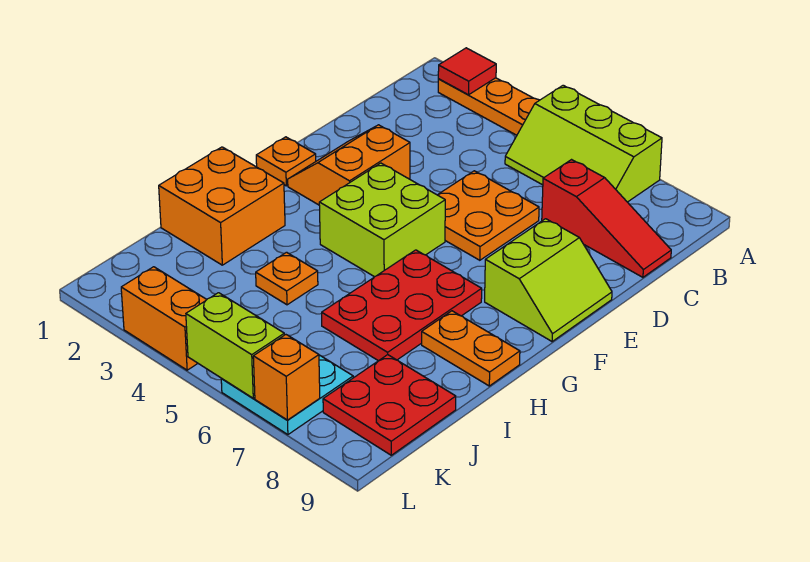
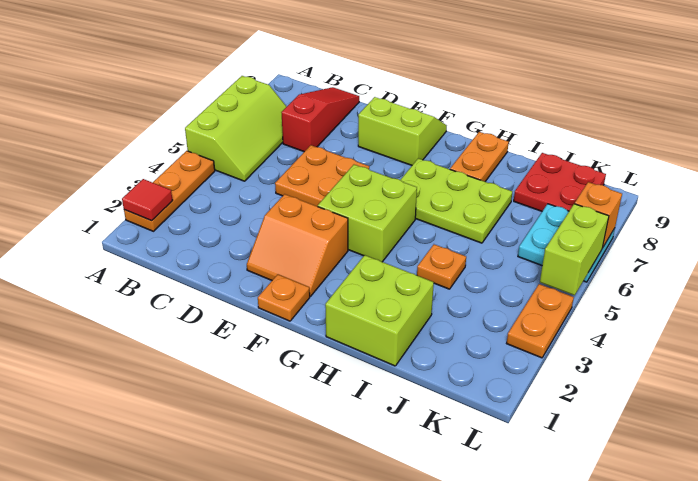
red plate G6:I7 level 1 -> lime plate G6:I7 level 1
orange brick H1:I2 level 1 -> lime brick H1:I2 level 1
orange brick L3:L4 level 1 -> orange plate L3:L4 level 1

